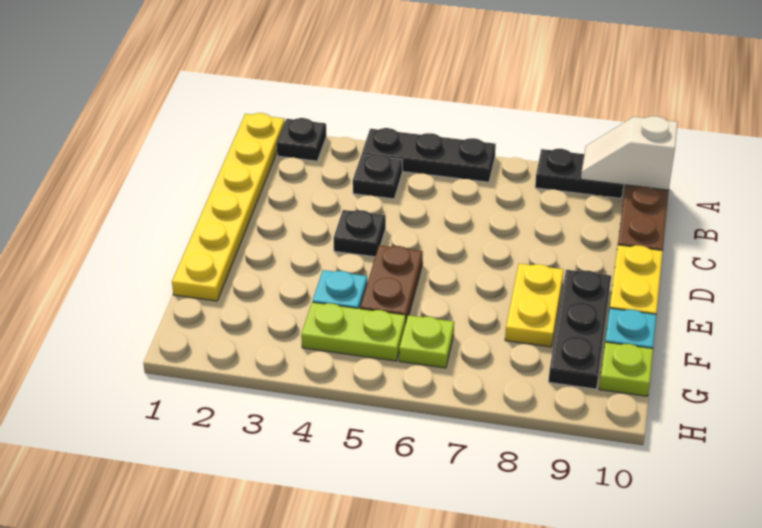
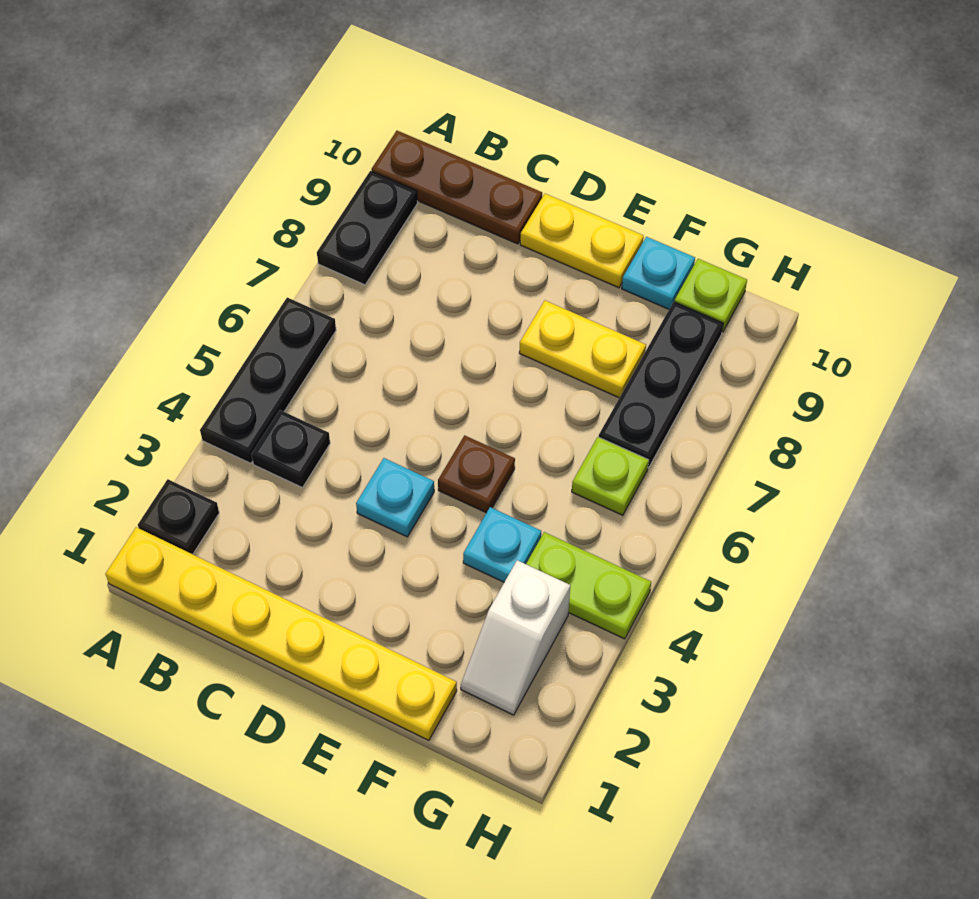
white slope A9:A10 level 2 top 10 -> white slope G2:G3 level 1 top 3
black plate D4 level 1 -> cyan plate D4 level 1
brown plate E5:F5 level 1 -> brown plate E5 level 1
black plate E9:G9 level 1 -> black plate G7:G9 level 1
lime plate G4:G5 level 1 -> lime plate G4:H4 level 1

